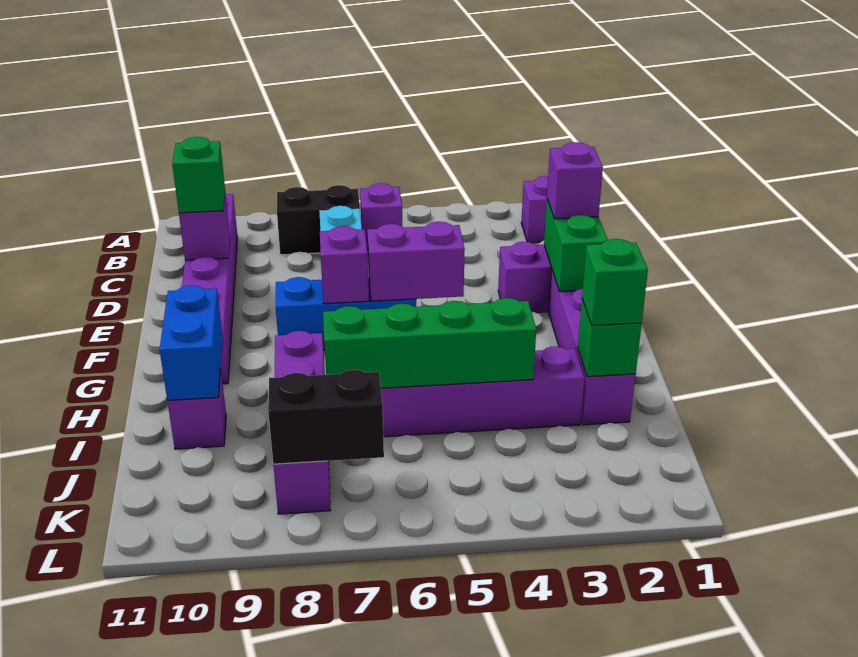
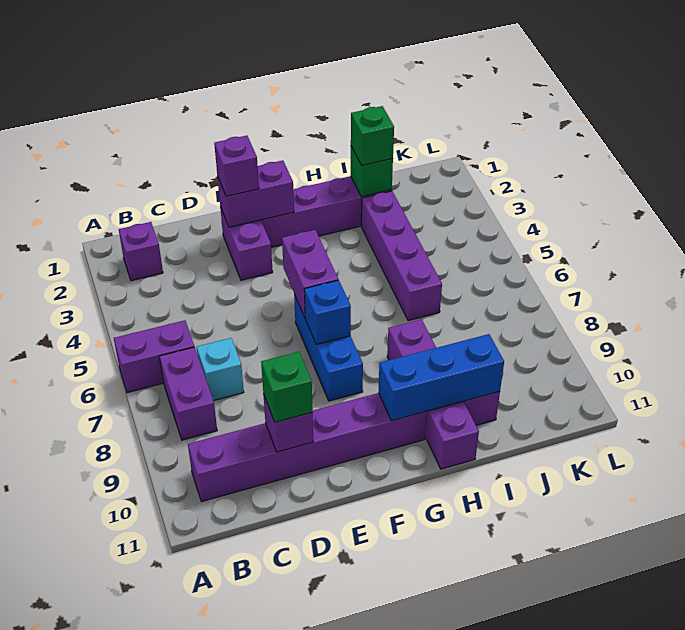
purple brick B6 level 1 -> purple brick A6:B6 level 1
black brick B7:B8 level 1 -> purple brick B7:B8 level 1
green brick E2:F2 level 2 -> purple brick E2:F2 level 2
purple brick F7 level 2 -> blue brick F7 level 2
purple brick H8:K8 level 1 -> purple brick H8:H11 level 1
blue brick H10:I10 level 2 -> blue brick G10:I10 level 2
green brick I4:I7 level 2 -> none
black brick K7:K8 level 2 -> none

